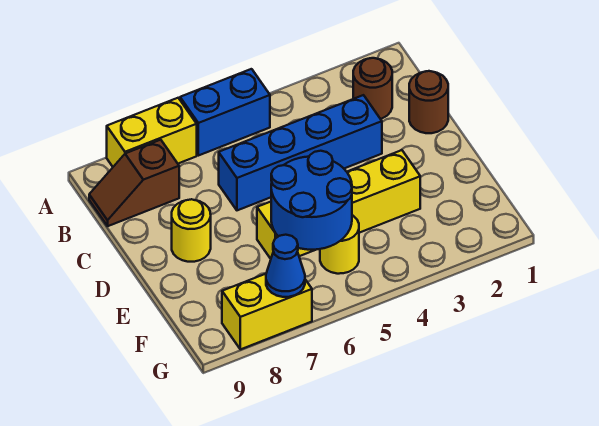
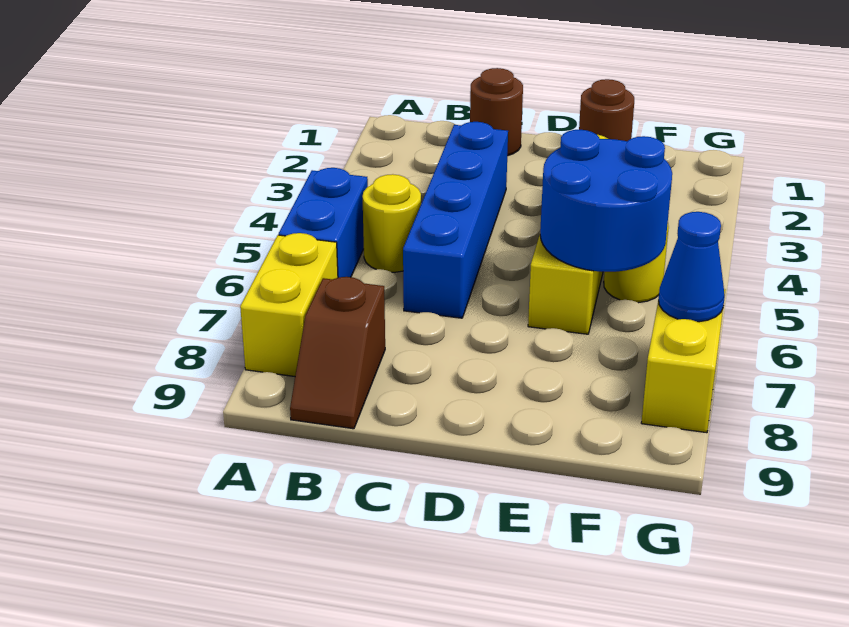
brown round brick B2 level 1 -> brown round brick E1 level 1
yellow round brick D8 level 1 -> yellow round brick B5 level 1

